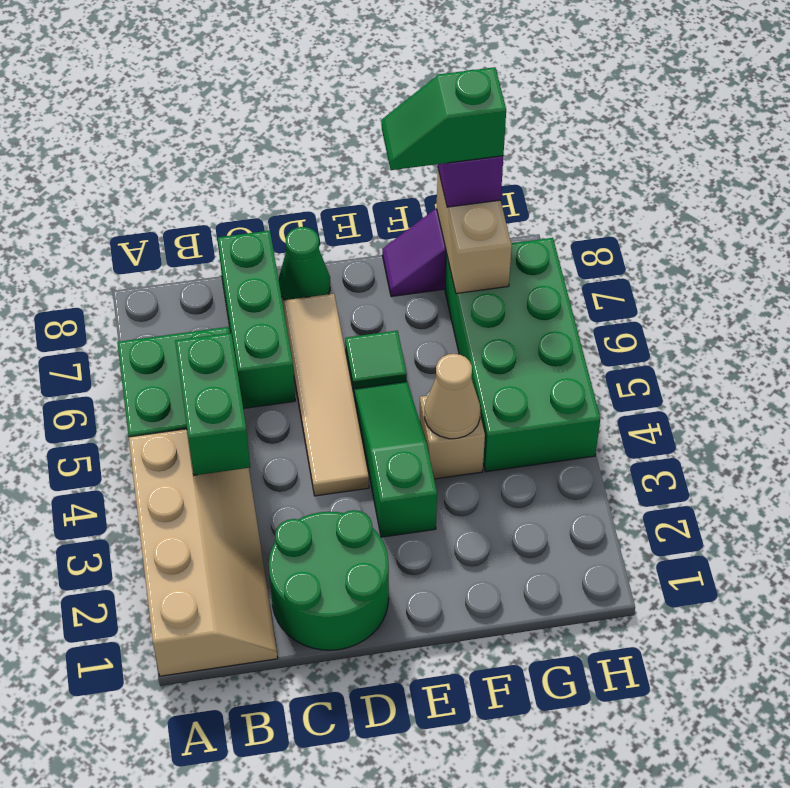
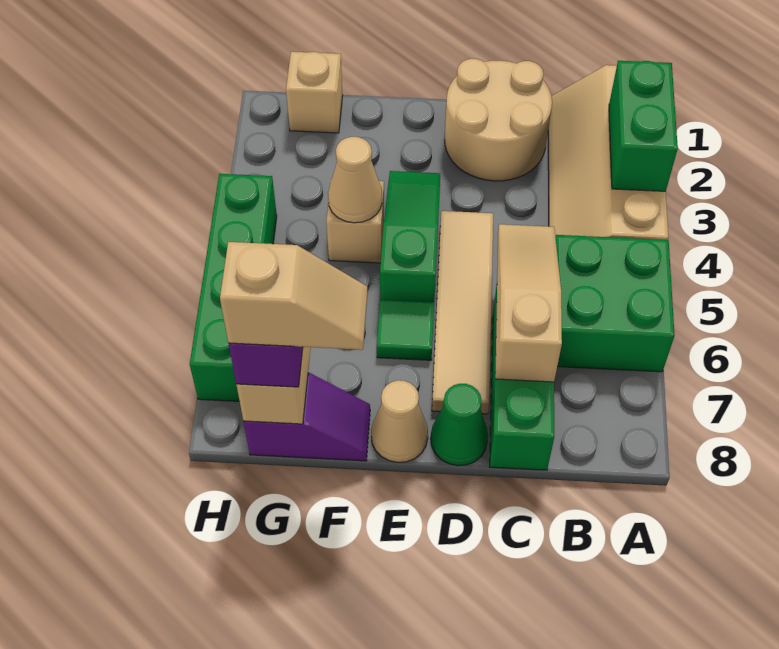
green brick B4:B5 level 2 -> green brick A2:A3 level 2
green round brick C1:D2 level 1 -> tan round brick C1:D2 level 1
none -> tan slope C5:C7 level 2 top 7
green slope E3:E5 level 1 top 3 -> green slope E3:E5 level 1 top 5
none -> tan cone E8 level 1
green slope F8:G8 level 4 top G -> tan slope F8:G8 level 4 top G
none -> tan brick G1 level 1
green brick G4:H7 level 1 -> green brick H4:H7 level 1

